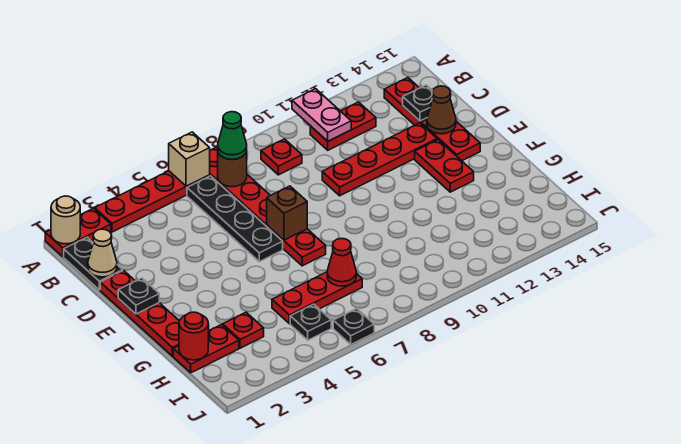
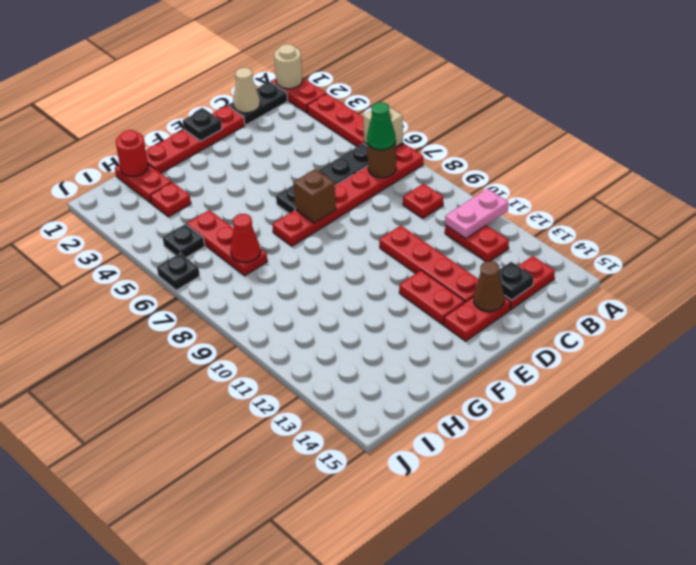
red plate E13:F13 level 1 -> red plate E12:E13 level 1

